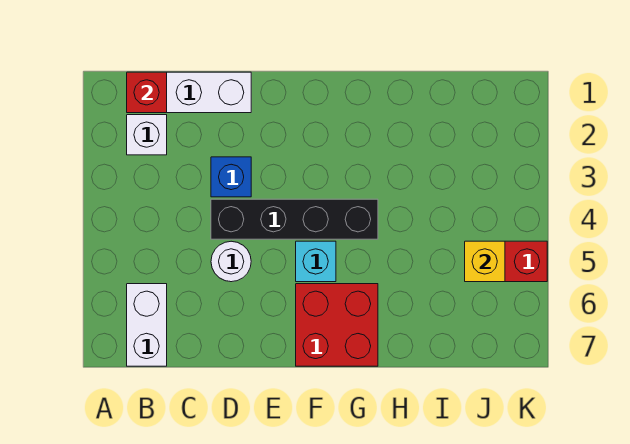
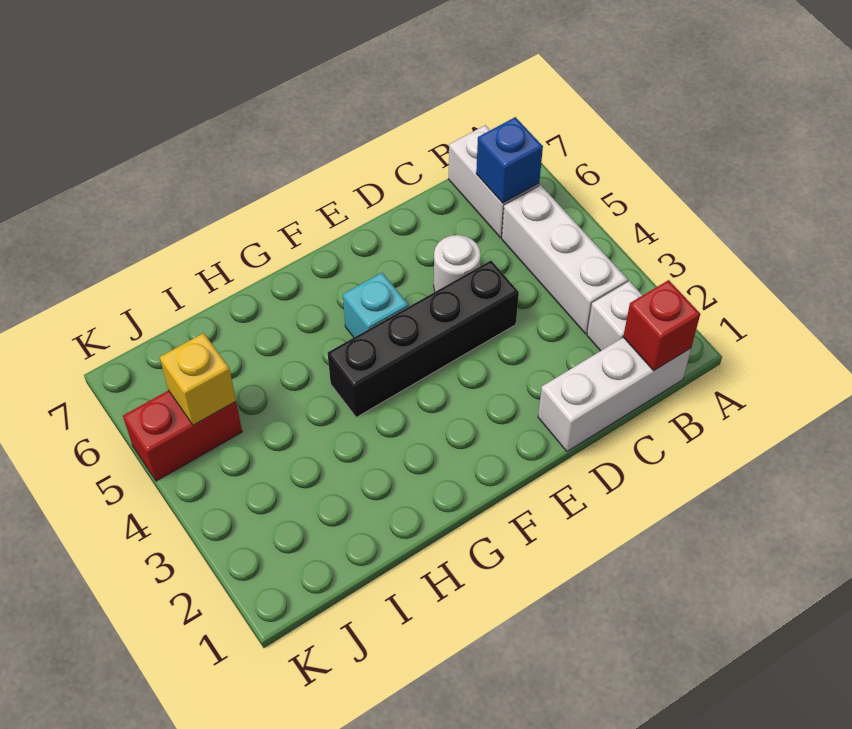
none -> white brick B3:B5 level 1
blue brick D3 level 1 -> blue brick B6 level 2
red brick F6:G7 level 1 -> none

